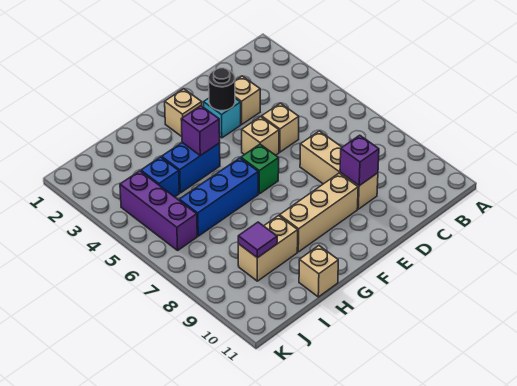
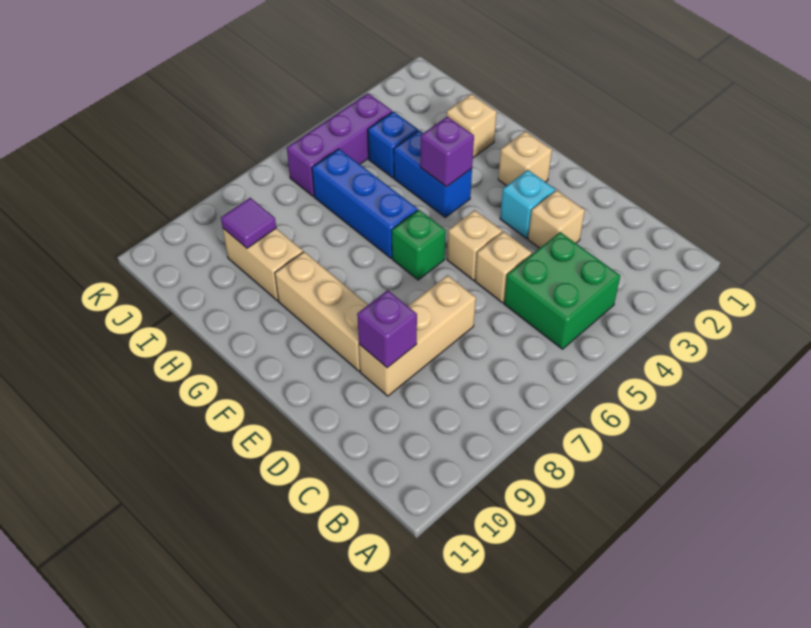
none -> green brick B4:C5 level 1
black round brick E3 level 2 -> none
tan brick H11 level 1 -> tan brick H2 level 1

